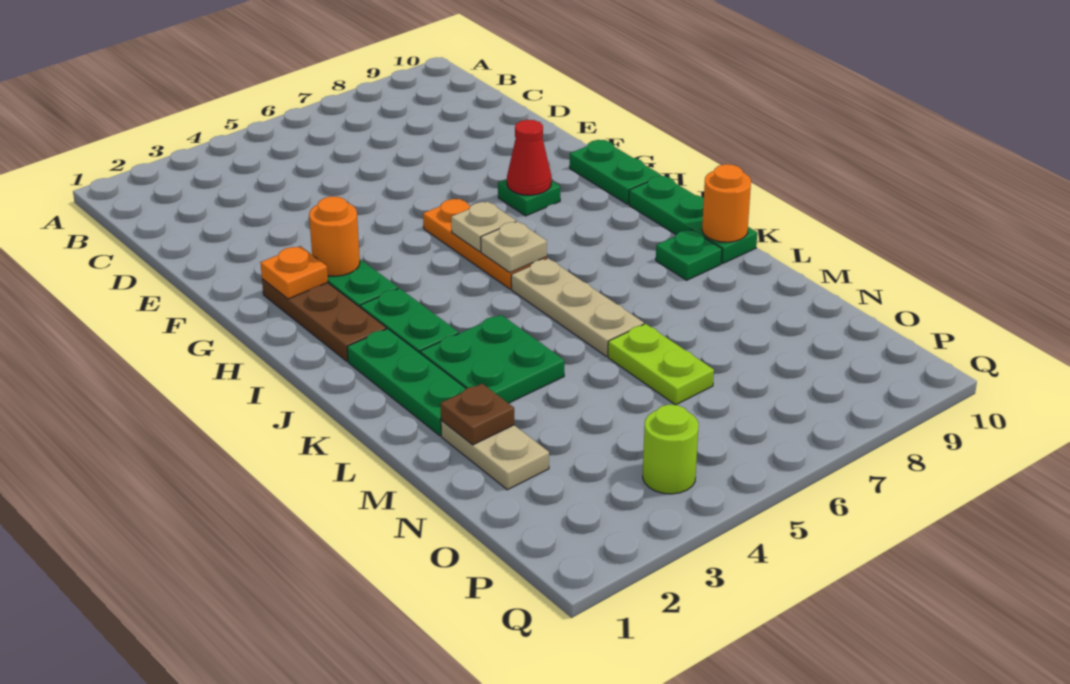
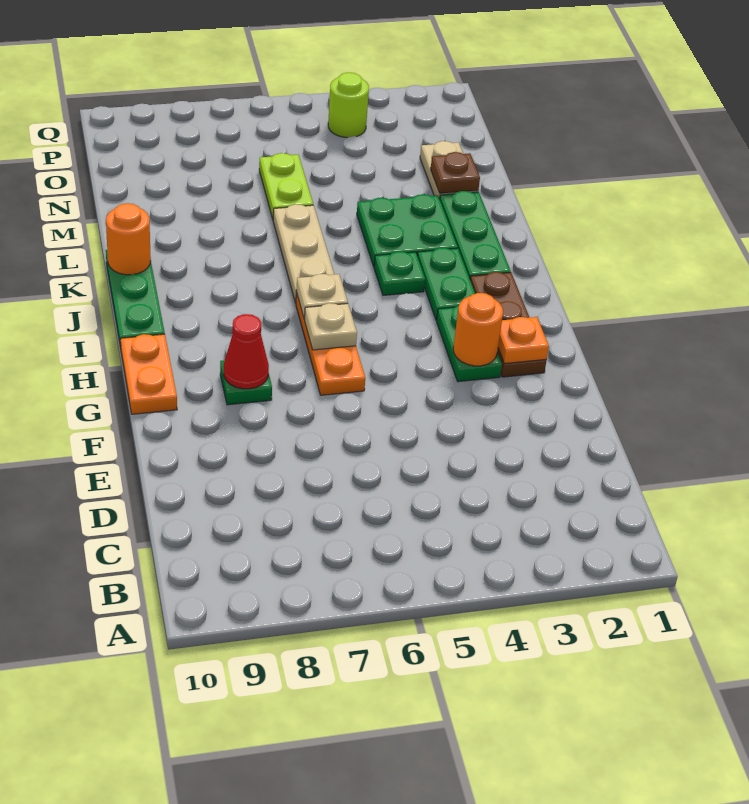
green plate G10:H10 level 1 -> orange plate G10:H10 level 1
green plate K9 level 1 -> green plate J4 level 1

